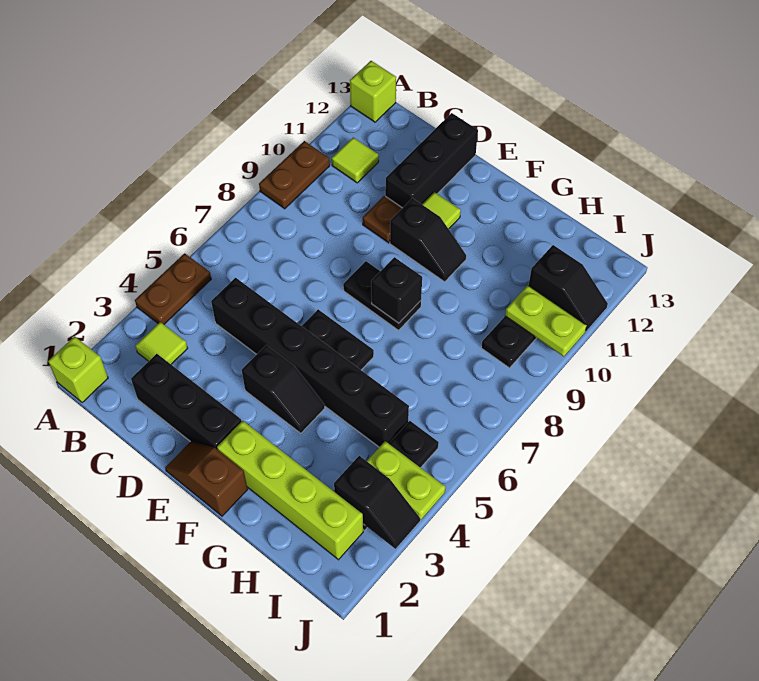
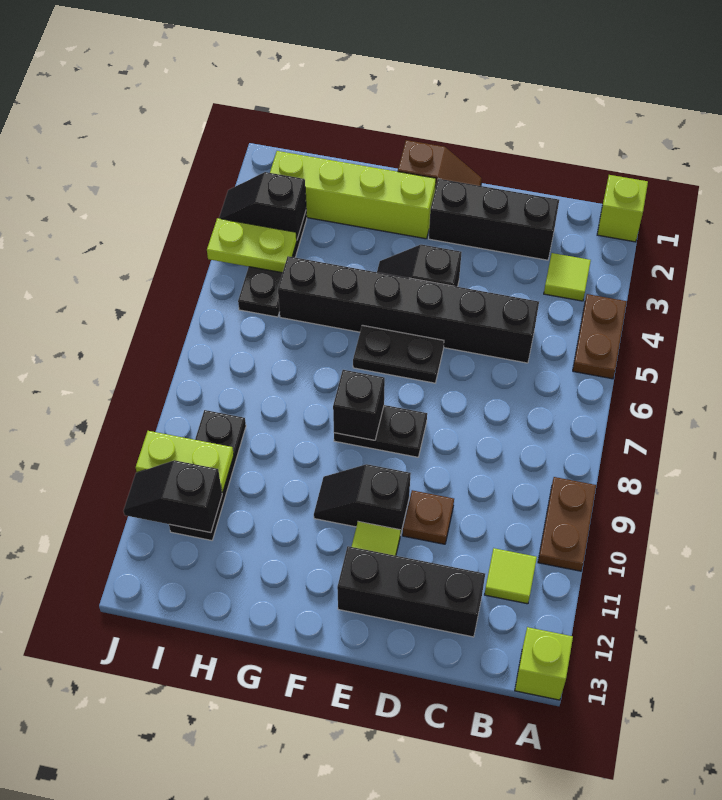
black brick D11:D13 level 1 -> black brick C12:E12 level 1

